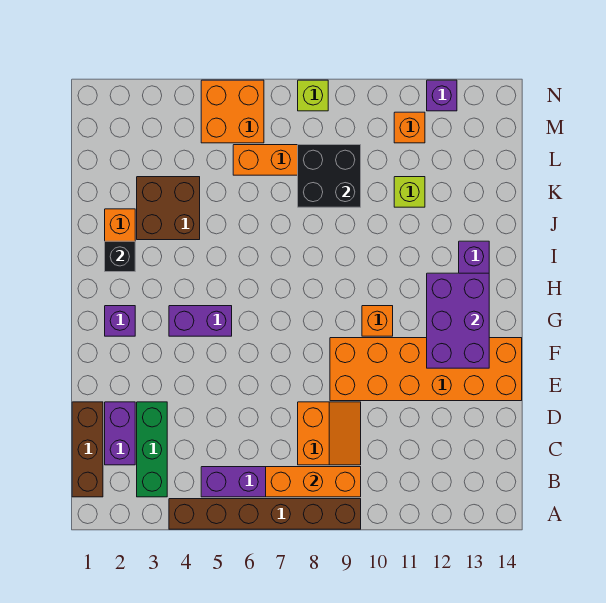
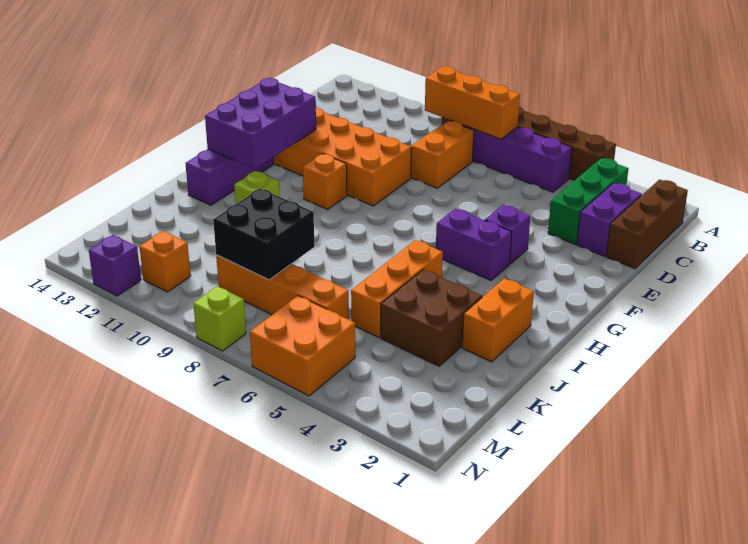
purple brick G2 level 1 -> purple brick F4 level 1
black brick I2 level 2 -> none
none -> orange brick I5:K5 level 1
lime brick K11 level 1 -> lime brick I11 level 1

